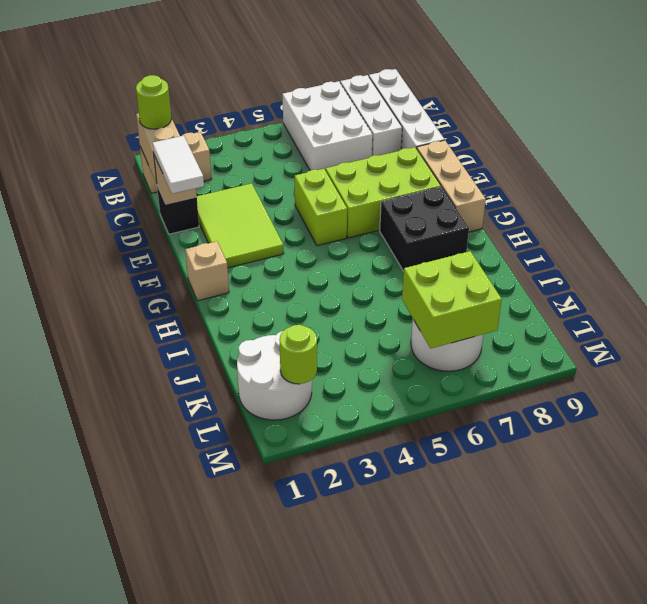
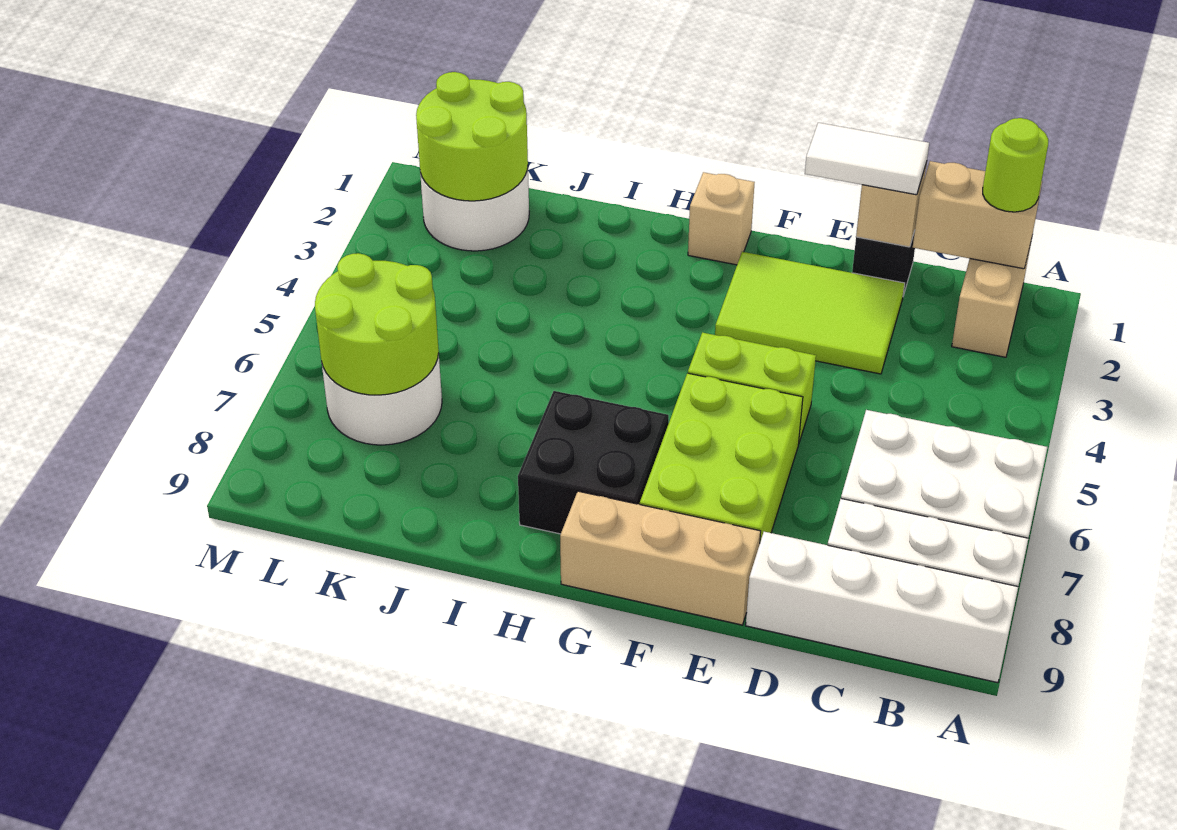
lime brick K6:L7 level 2 -> lime round brick K6:L7 level 2
lime round brick L2 level 2 -> lime round brick K1:L2 level 2

